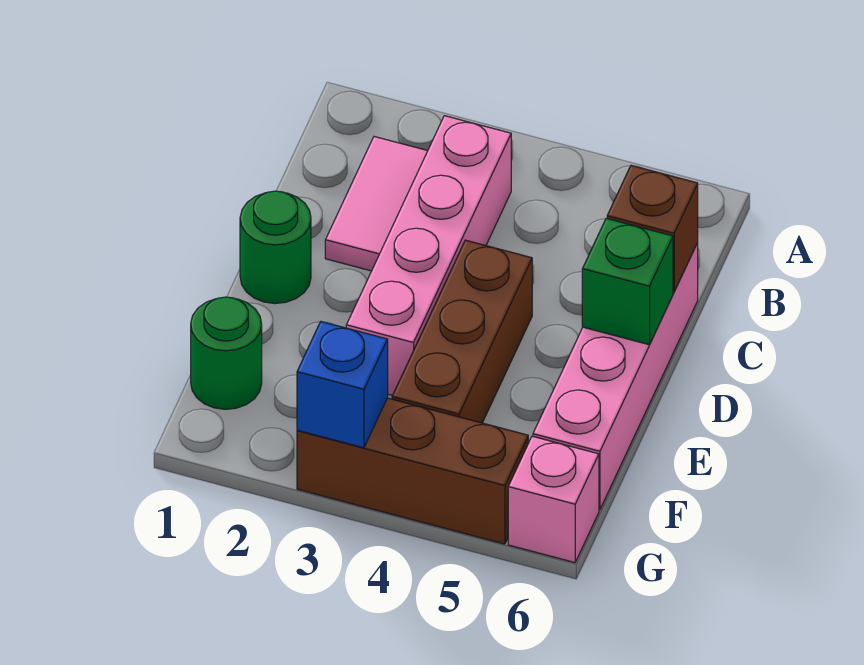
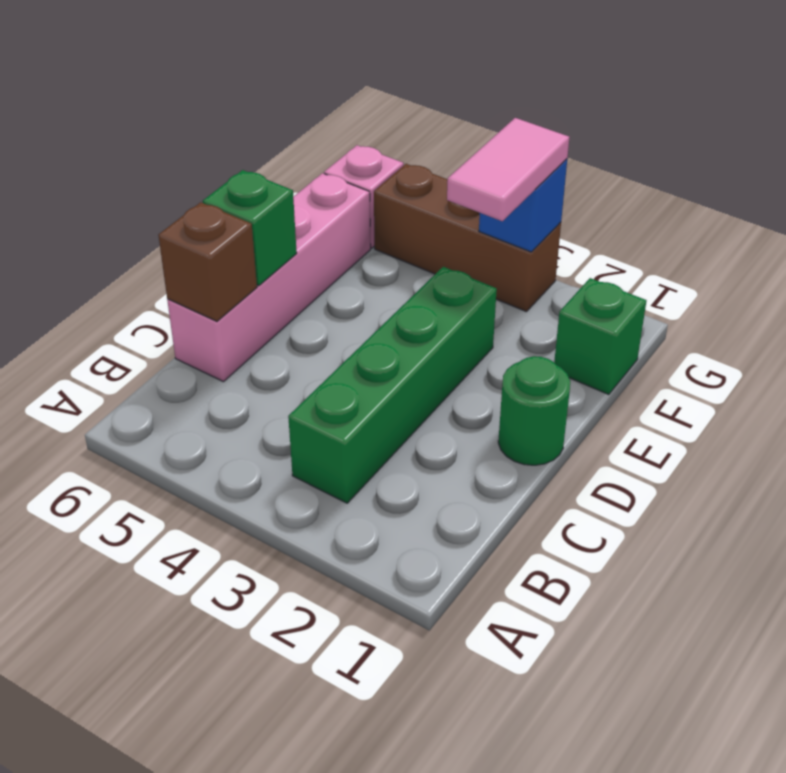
pink tile B2:C2 level 1 -> pink tile F3:G3 level 3
pink brick B3:E3 level 1 -> green brick B3:E3 level 1
brown brick D4:F4 level 1 -> none
green round brick F1 level 1 -> green brick F1 level 1

